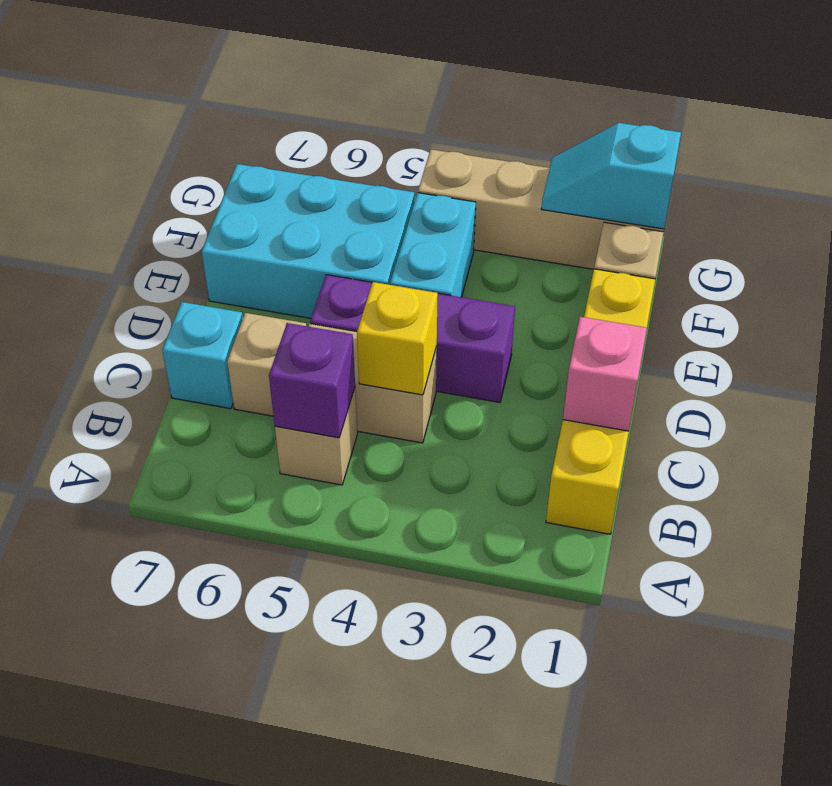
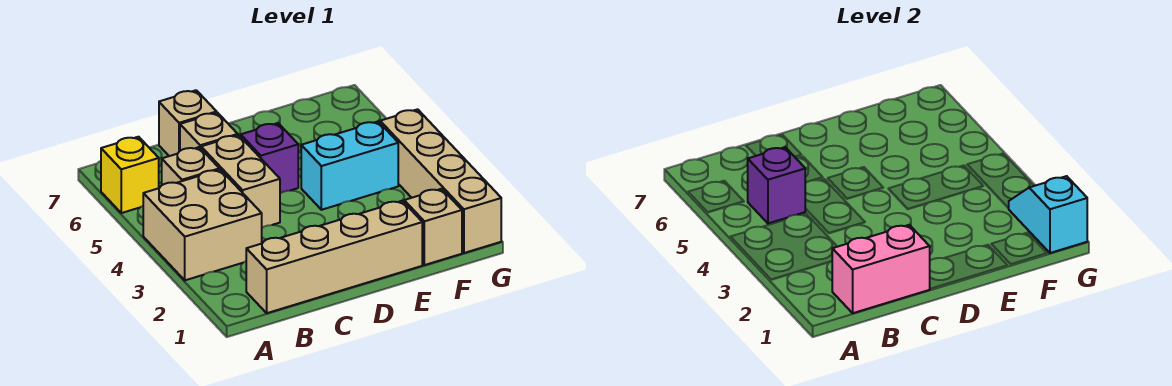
none -> tan brick A3:B4 level 1
yellow brick B1:E1 level 1 -> tan brick B1:E1 level 1
pink brick C1 level 2 -> pink brick B1:C1 level 2
yellow brick C4 level 2 -> yellow brick A6 level 1
cyan brick C7 level 1 -> tan brick C7 level 1
purple brick D3:D5 level 1 -> purple brick D5 level 1
cyan brick E5:F7 level 1 -> none

